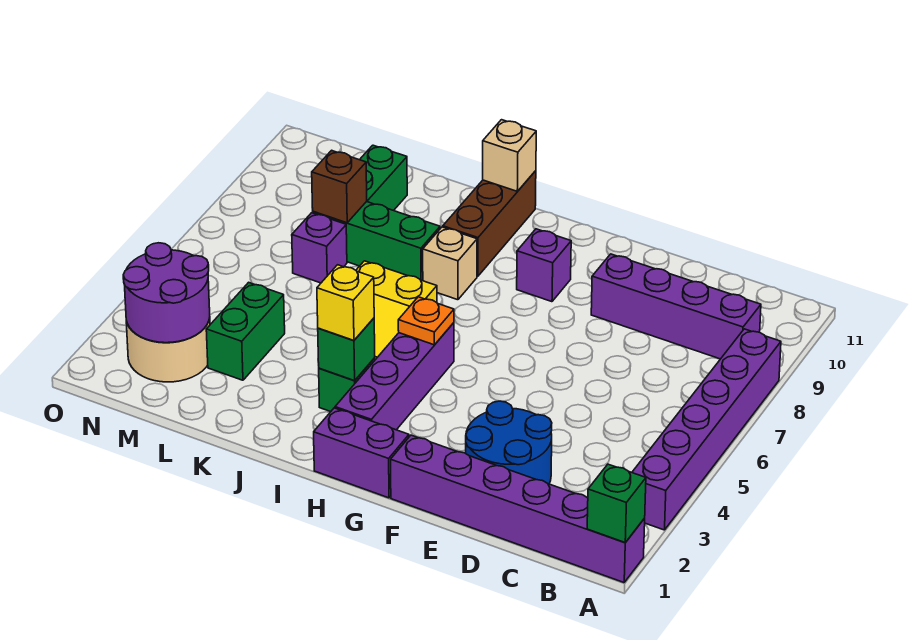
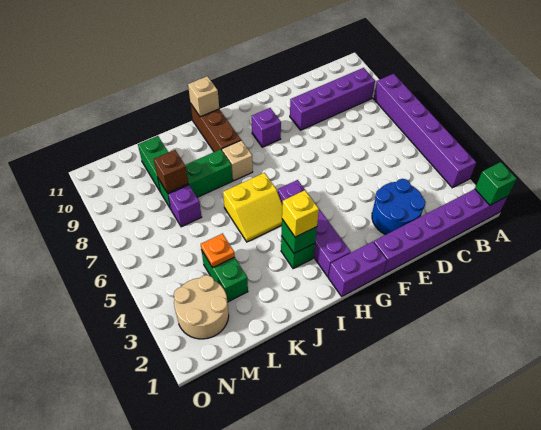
orange plate H5 level 2 -> orange plate L4 level 2
purple round brick M2:N3 level 2 -> none

